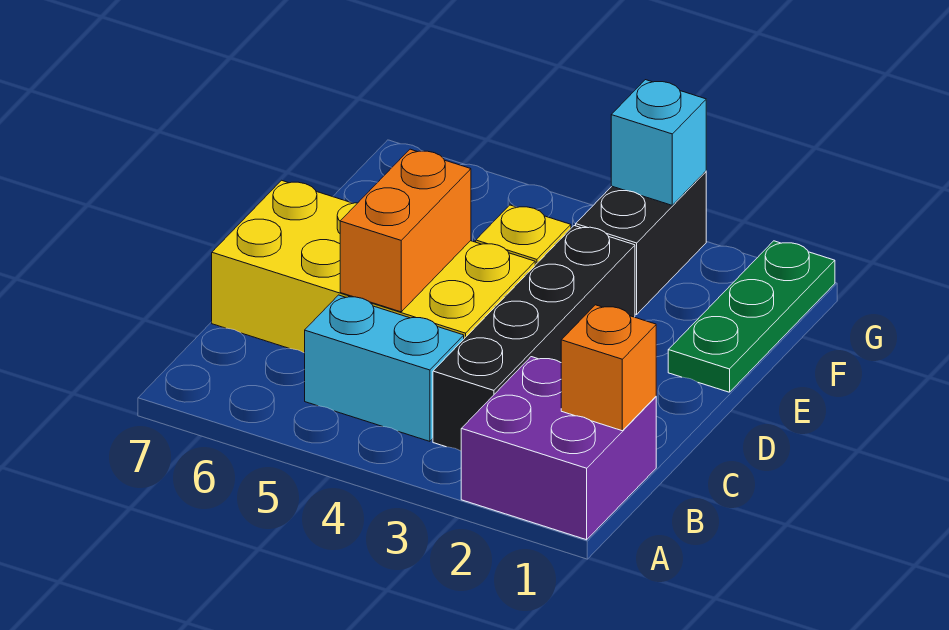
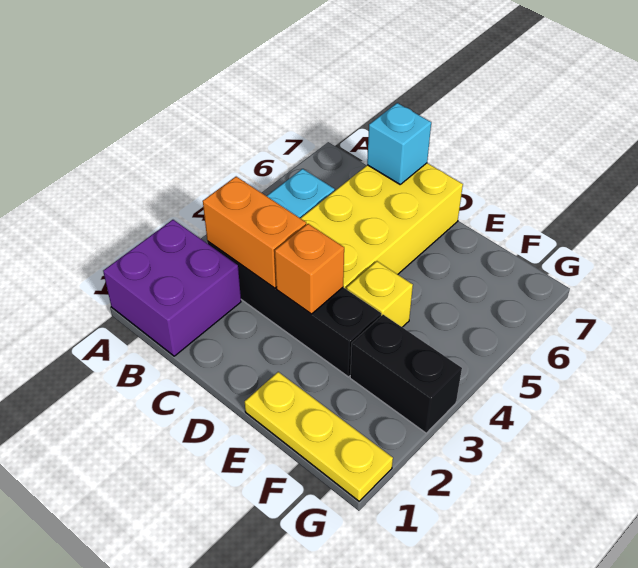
orange brick B1 level 2 -> orange brick D3 level 2
orange brick C5:D5 level 2 -> orange brick B3:C3 level 2
green plate E1:G1 level 1 -> yellow plate E1:G1 level 1
cyan brick G3 level 2 -> cyan brick C7 level 2

